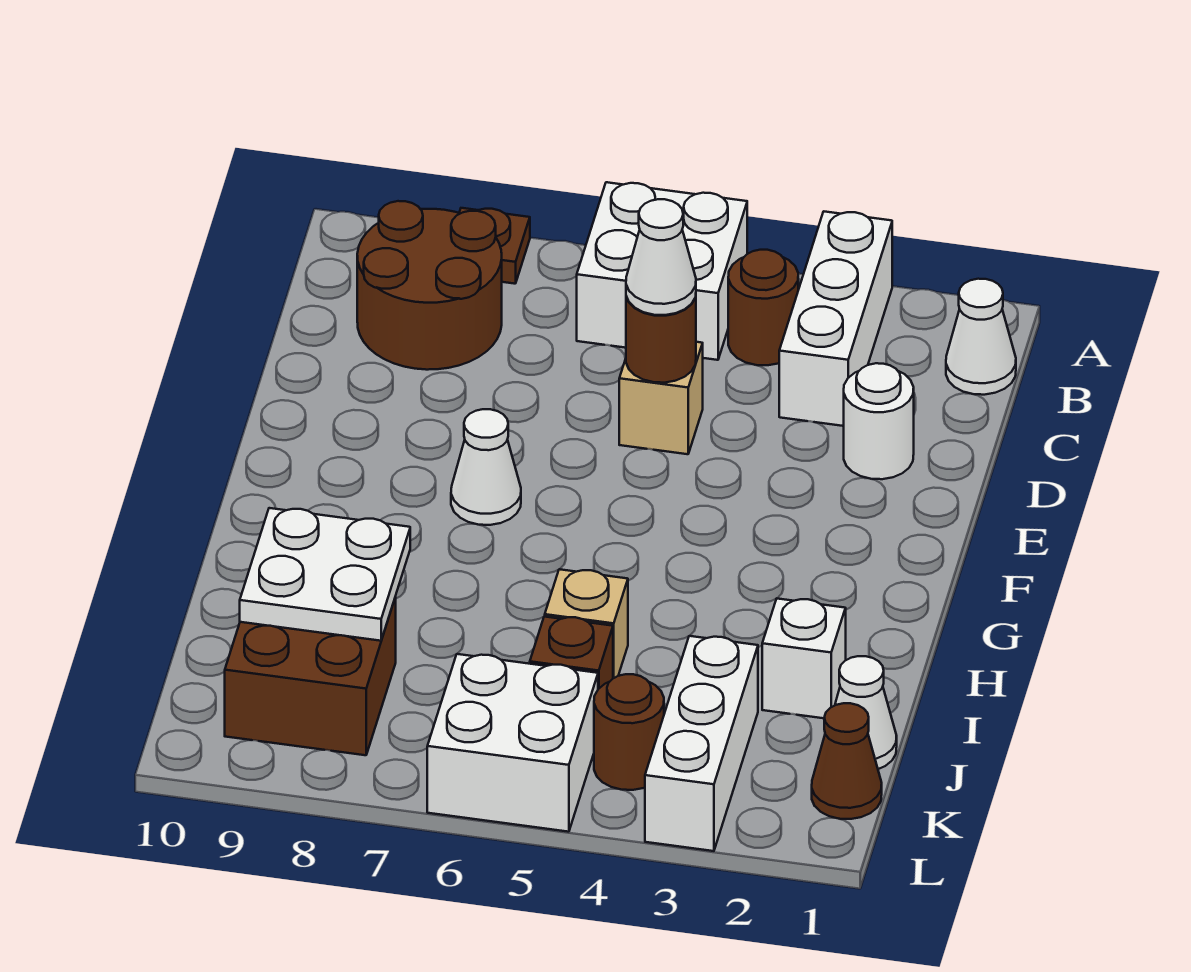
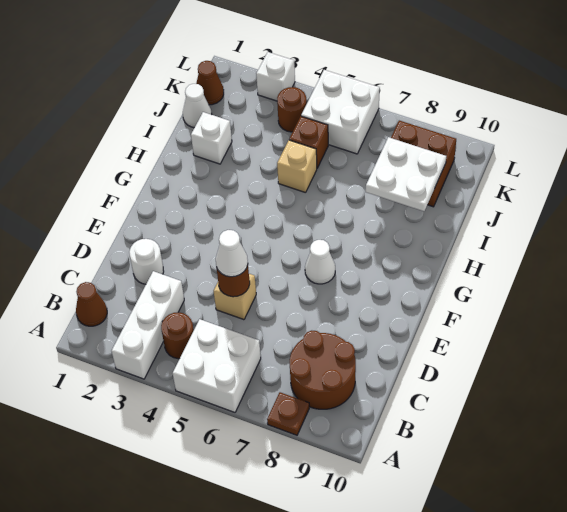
white cone B1 level 1 -> brown cone B1 level 1
white brick J3:L3 level 1 -> white brick L3 level 1

